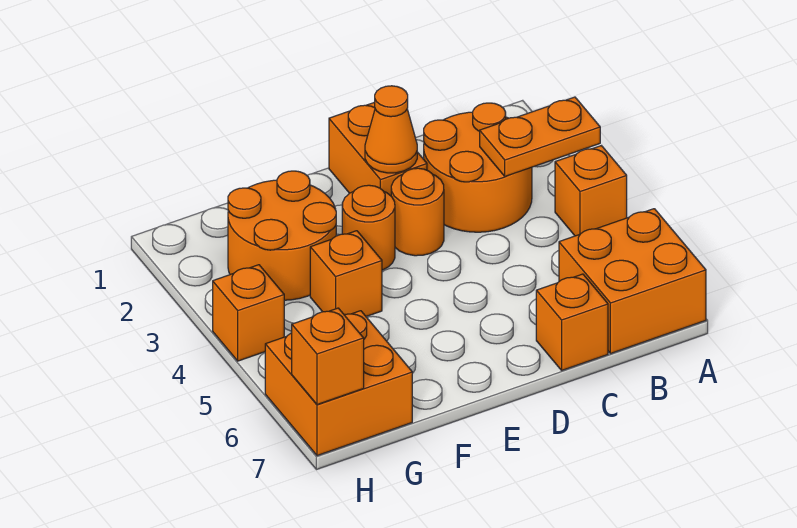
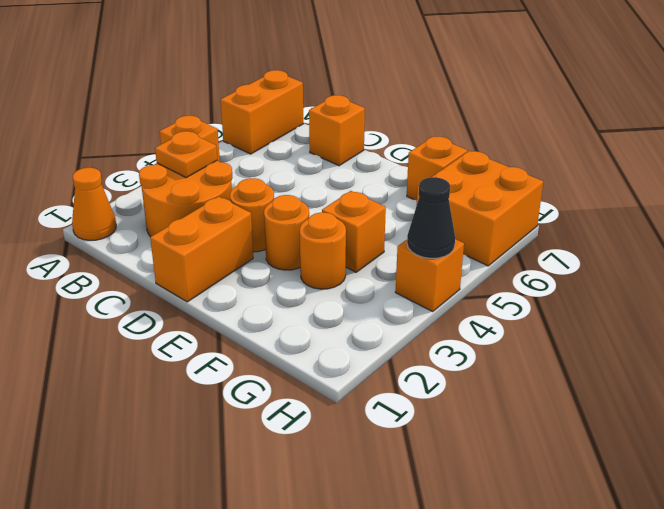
orange plate A3:B3 level 2 -> orange plate B3 level 2
orange brick A6:B7 level 1 -> orange brick A6:A7 level 1
orange cone D2 level 2 -> orange cone A1 level 1
orange round brick F2:G3 level 1 -> orange round brick F3 level 1
none -> black cone H4 level 2
orange brick H7 level 2 -> orange brick F7 level 1

